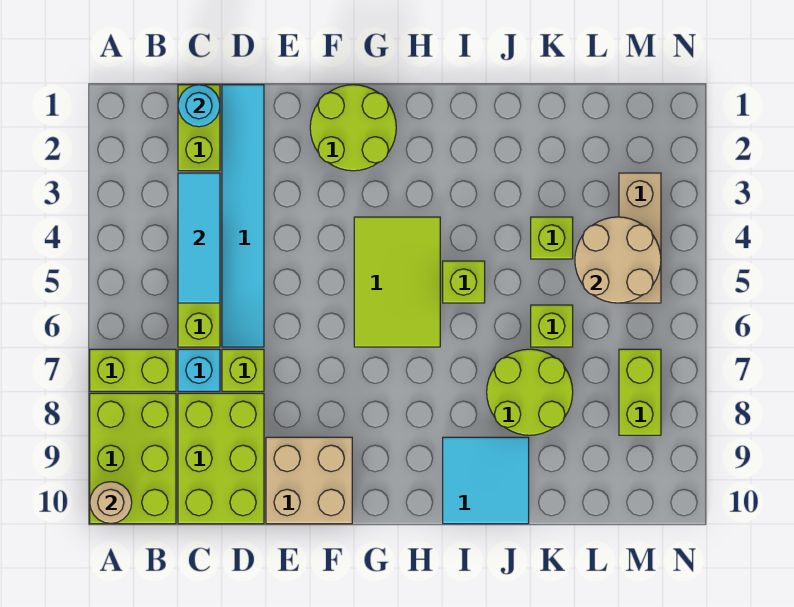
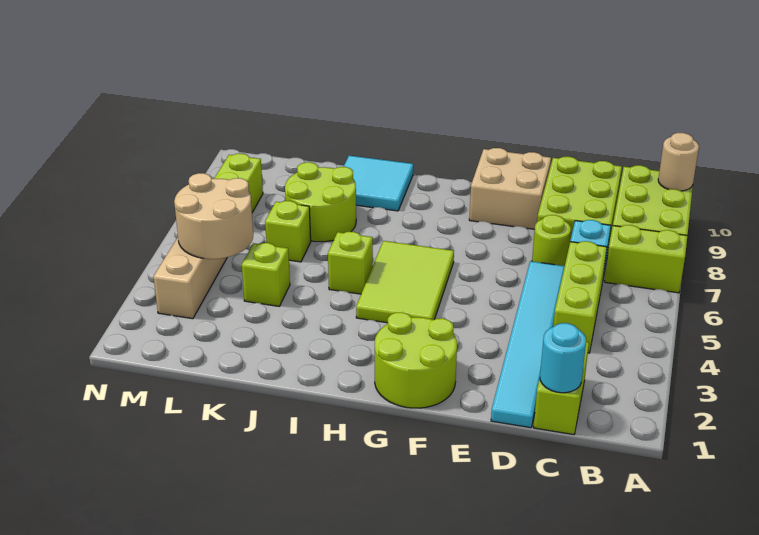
cyan tile C3:C5 level 2 -> none
lime brick D7 level 1 -> lime round brick D7 level 1

